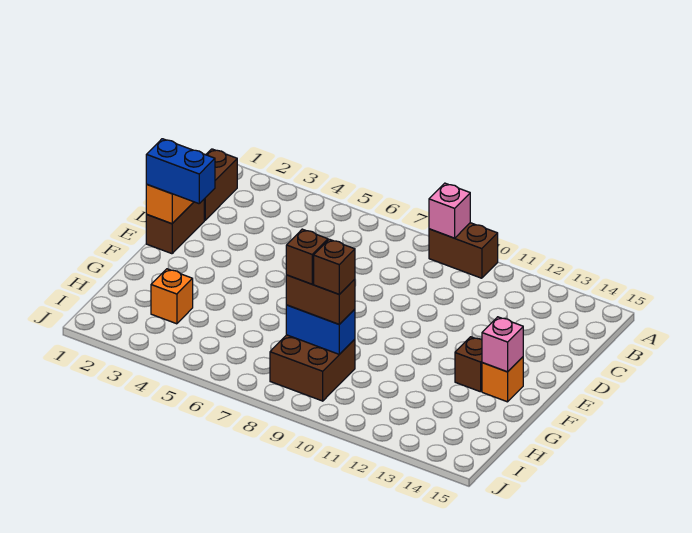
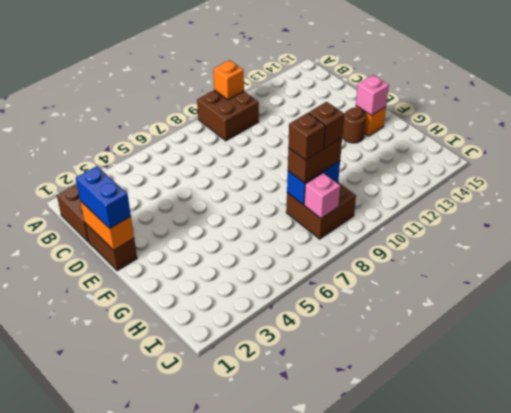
brown brick A9:A10 level 1 -> brown brick A9:B10 level 1
pink brick A9 level 2 -> pink brick I8 level 2
blue brick E1:E2 level 3 -> blue brick D1:E1 level 3
brown brick F13 level 1 -> brown round brick F13 level 1
orange brick H3 level 1 -> orange brick A10 level 2

